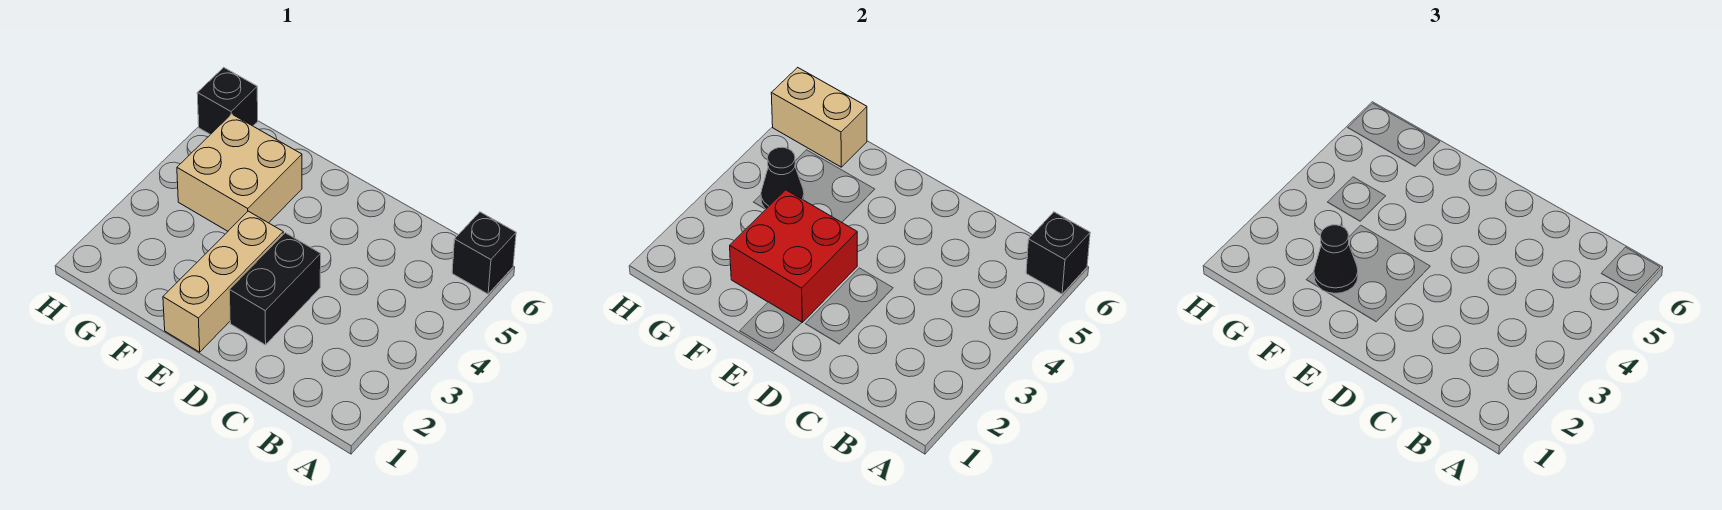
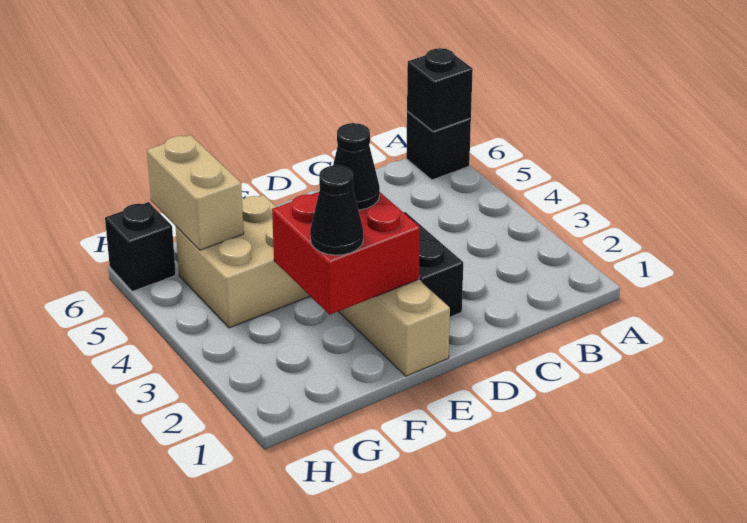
black cone G4 level 2 -> black cone E3 level 3
tan brick G6:H6 level 2 -> tan brick G5:G6 level 2

